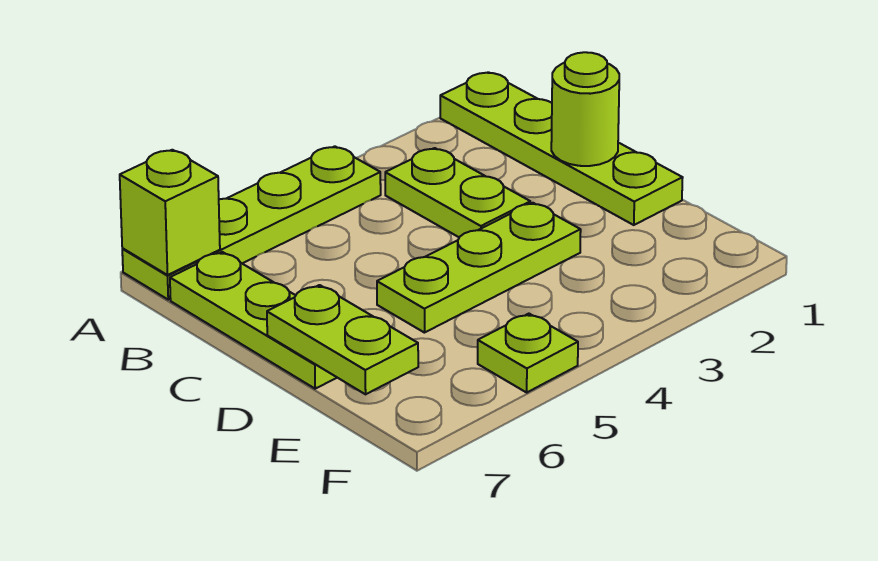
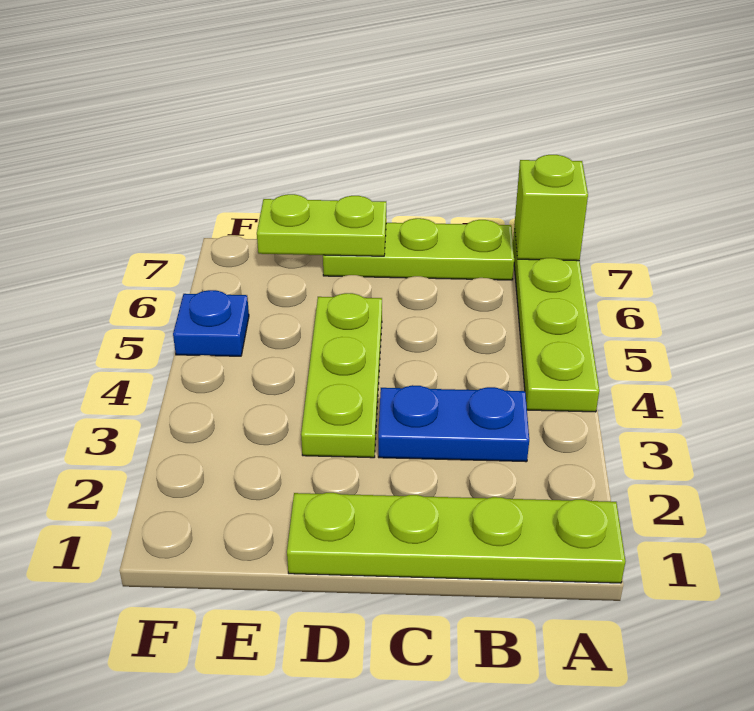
lime plate B3:C3 level 1 -> blue plate B3:C3 level 1
lime round brick C1 level 2 -> none
lime plate F5 level 1 -> blue plate F5 level 1

